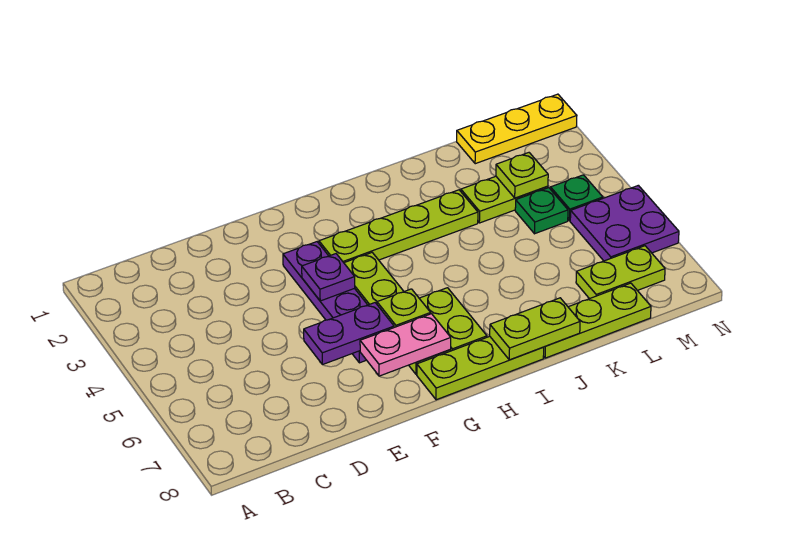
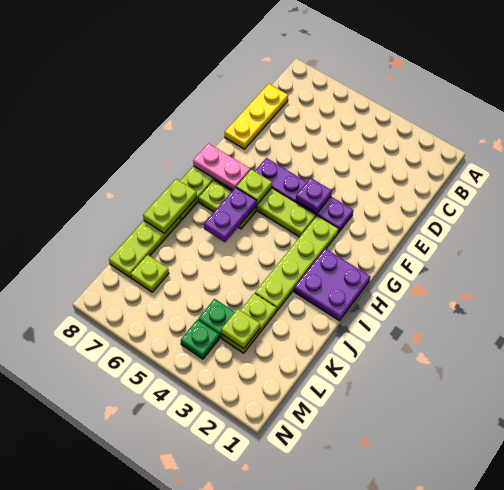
purple plate E6:F6 level 2 -> purple plate H6:I6 level 2
pink plate F7:G7 level 2 -> pink plate G7:G8 level 2
yellow plate L1:N1 level 1 -> yellow plate C8:E8 level 1
lime plate L7:M7 level 1 -> lime plate L7 level 1
purple plate M5:N6 level 1 -> purple plate H1:I2 level 1

